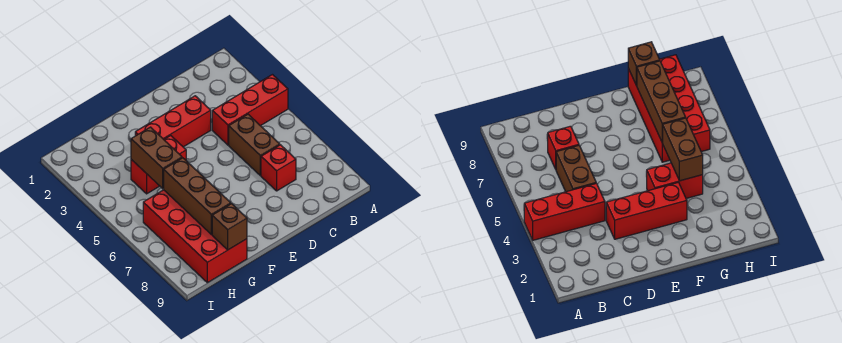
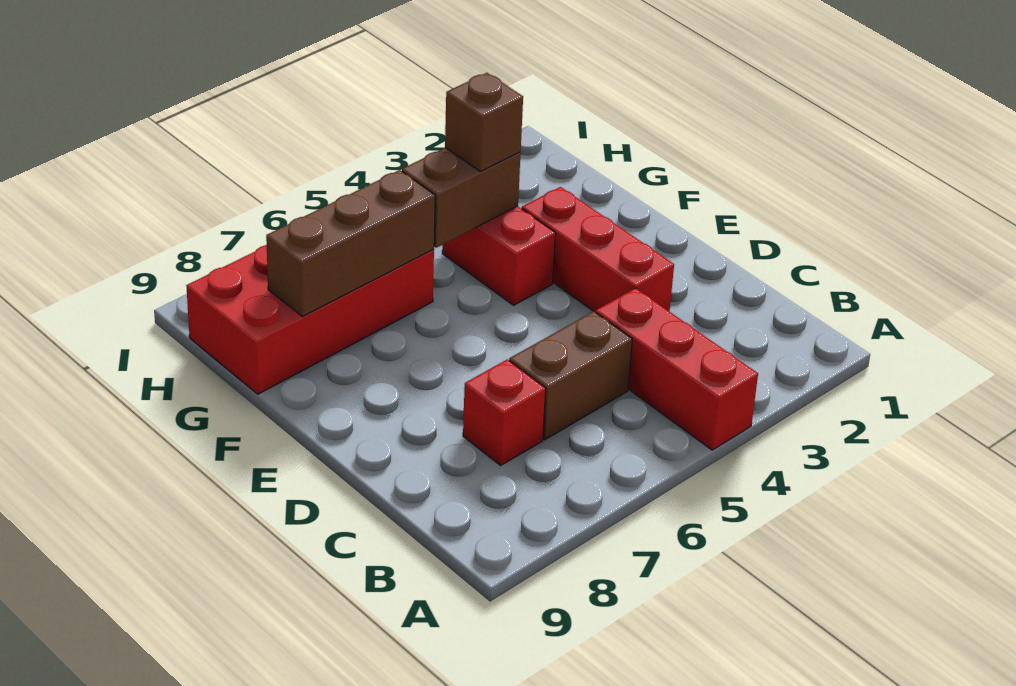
brown brick G9 level 2 -> brown brick G4 level 3

